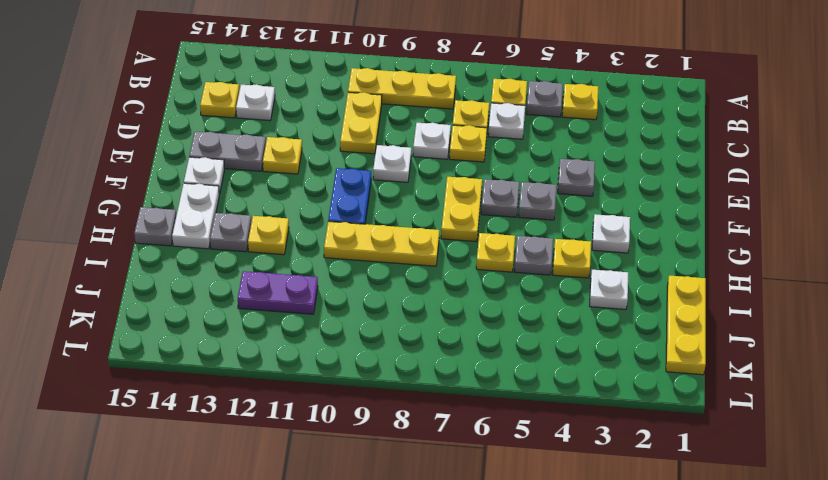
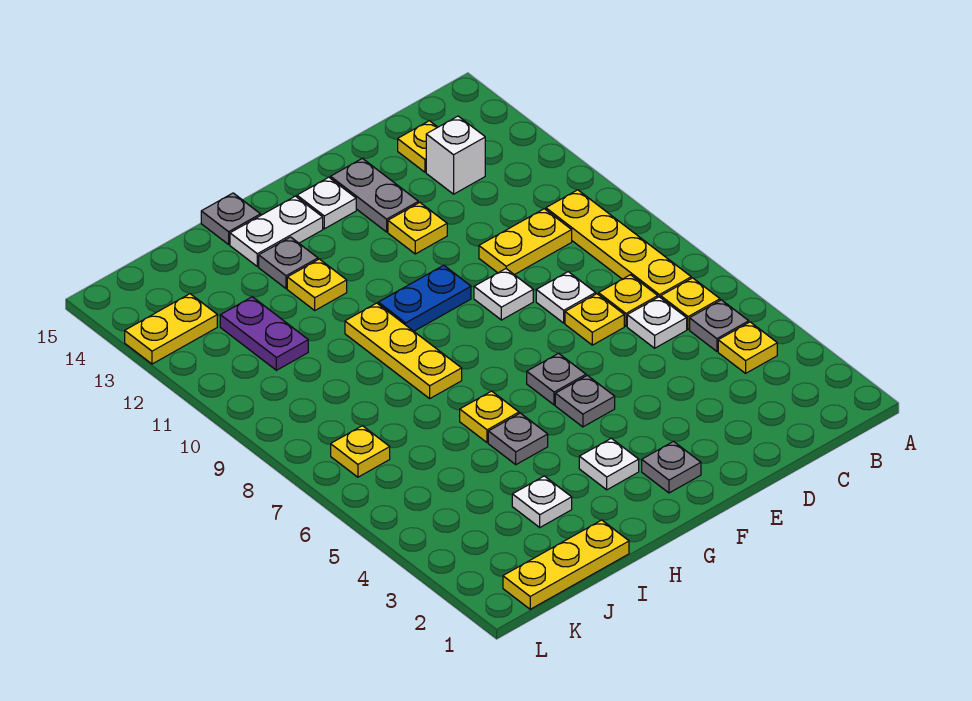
yellow plate B8:B10 level 1 -> yellow plate B7:B10 level 1
white plate C13 level 1 -> white brick C13 level 1
grey plate E4 level 1 -> grey plate F2 level 1
yellow plate F7:G7 level 1 -> yellow plate K13:L13 level 1
yellow plate H4 level 1 -> yellow plate K7 level 1

